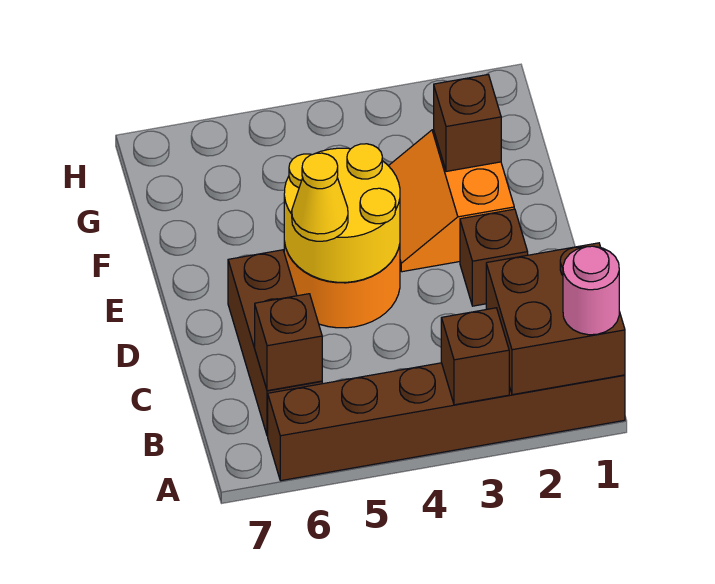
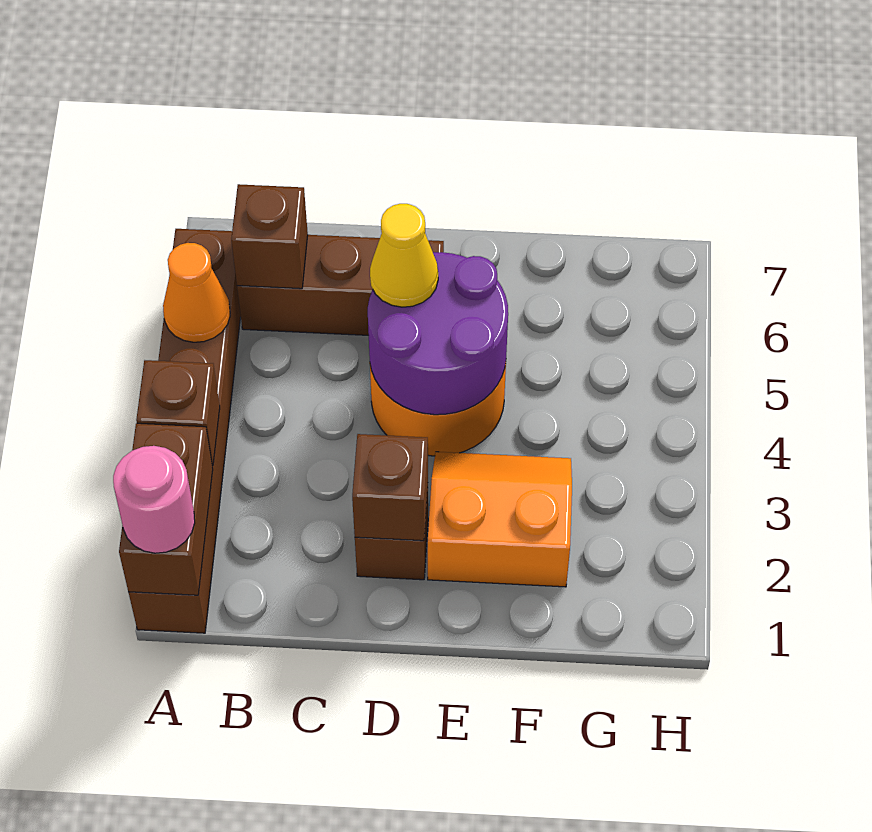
brown brick A1:B2 level 2 -> brown brick A1:A2 level 2
none -> orange cone A5 level 2
yellow round brick D4:E5 level 2 -> purple round brick D4:E5 level 2
brown brick F2 level 2 -> brown brick D2 level 2

